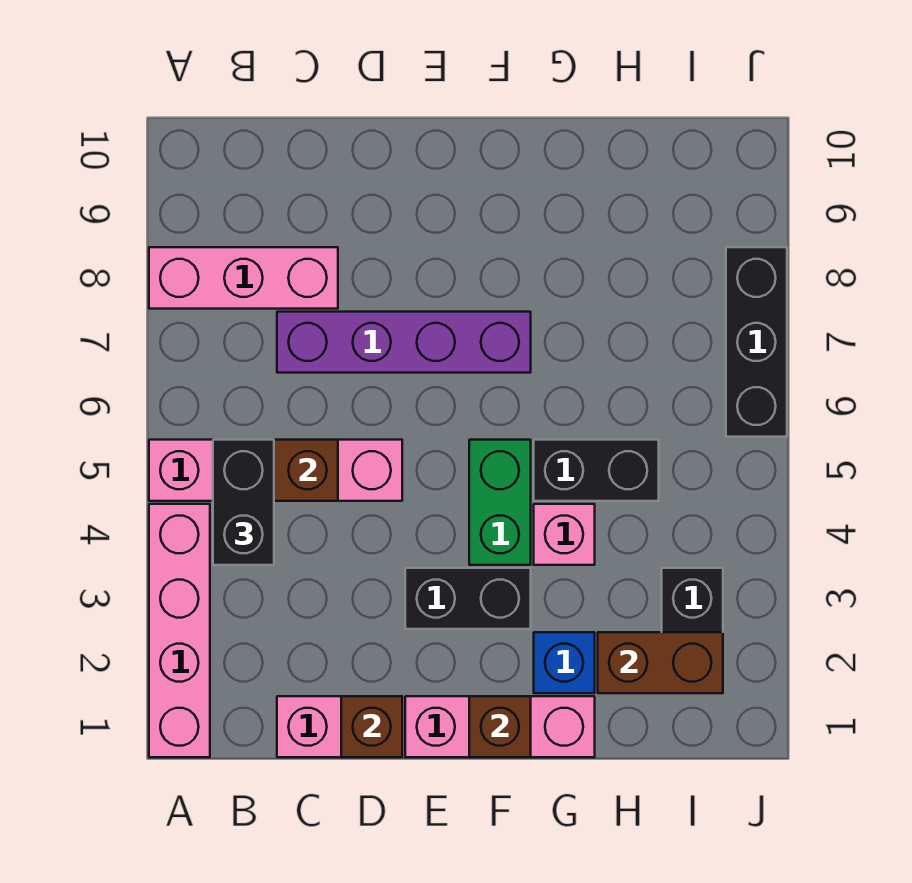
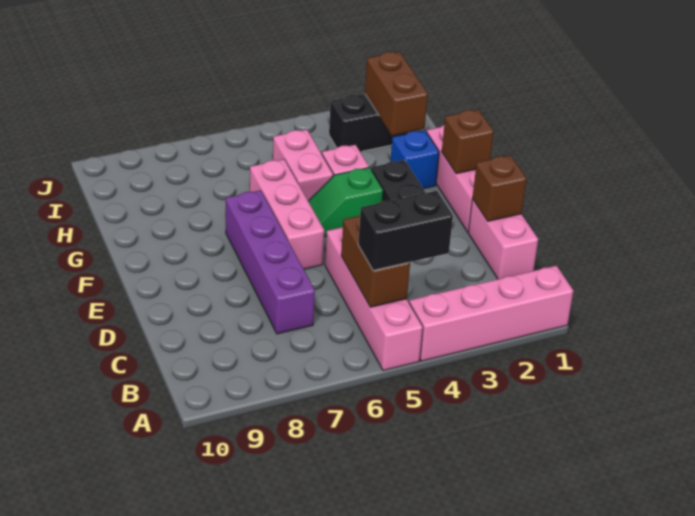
pink brick A8:C8 level 1 -> pink brick E6:G6 level 1
green brick F4:F5 level 1 -> green slope F4:F5 level 1 top 4
black brick G5:H5 level 1 -> pink brick G5:H5 level 1
black brick J6:J8 level 1 -> none

